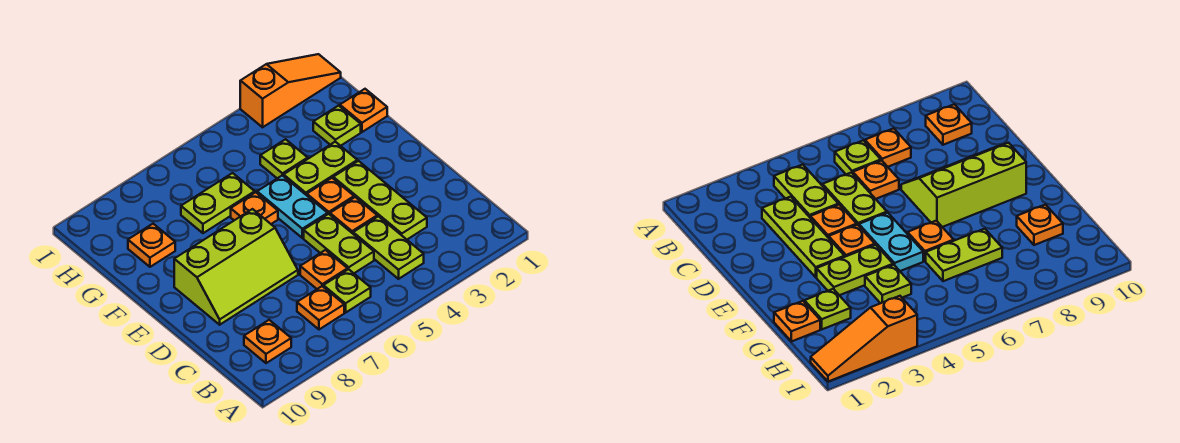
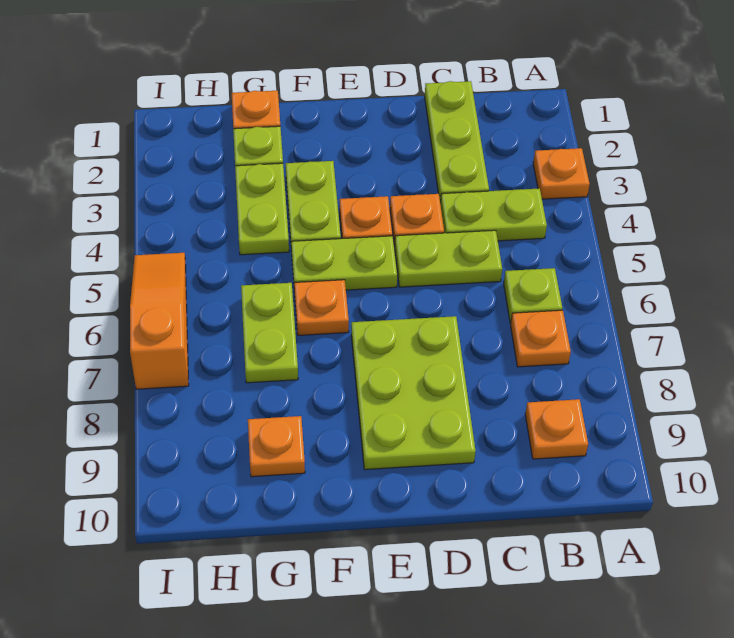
lime plate C3:E3 level 1 -> lime plate C1:C3 level 1
orange plate C6 level 1 -> orange plate A3 level 1
lime slope D7:E9 level 1 top E -> lime plate D7:E9 level 1
cyan plate E5:F5 level 1 -> lime plate E5:F5 level 1
lime plate G4 level 1 -> lime plate G3:G4 level 1
orange slope I1:I3 level 1 top 3 -> orange slope I5:I7 level 1 top 7

